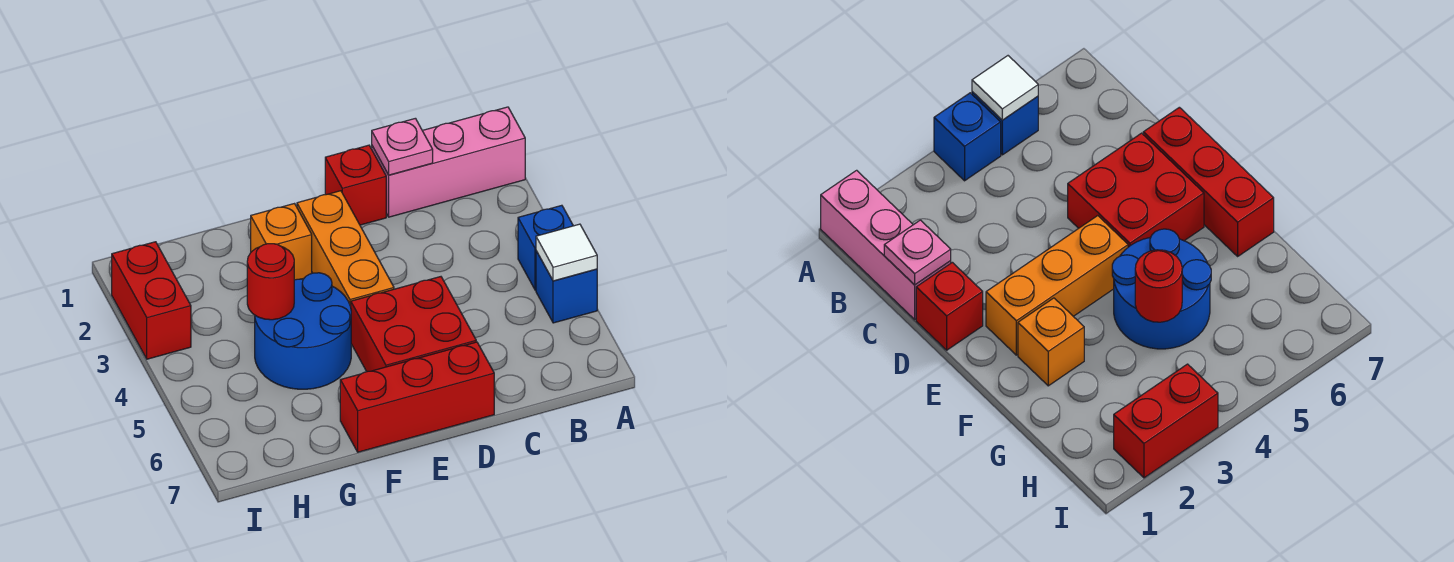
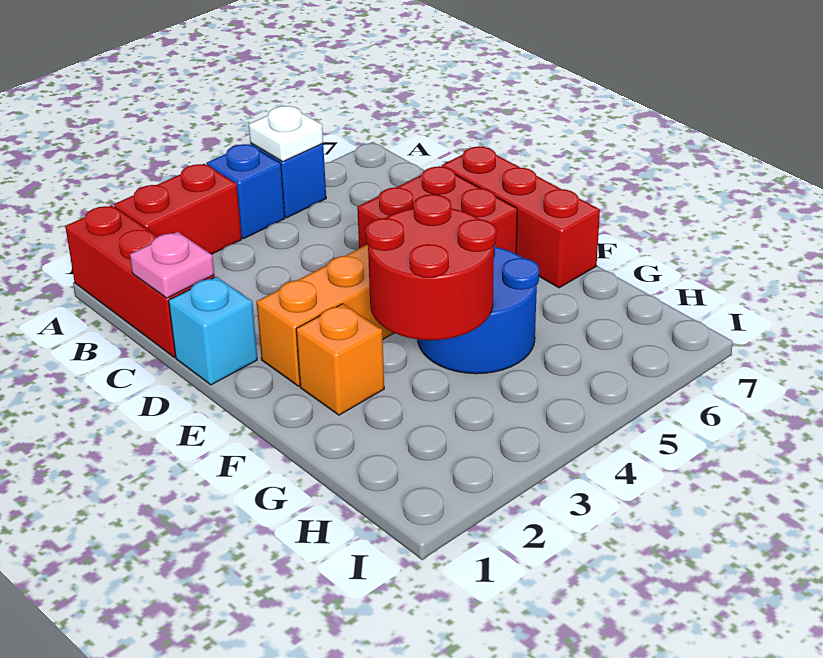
pink brick A1:C1 level 1 -> red brick A1:C1 level 1
white tile A5 level 2 -> white plate A5 level 2
red brick D1 level 1 -> cyan brick D1 level 1
red round brick G4 level 2 -> red round brick F3:G4 level 2
red brick I2:I3 level 1 -> red brick A2:A3 level 1

